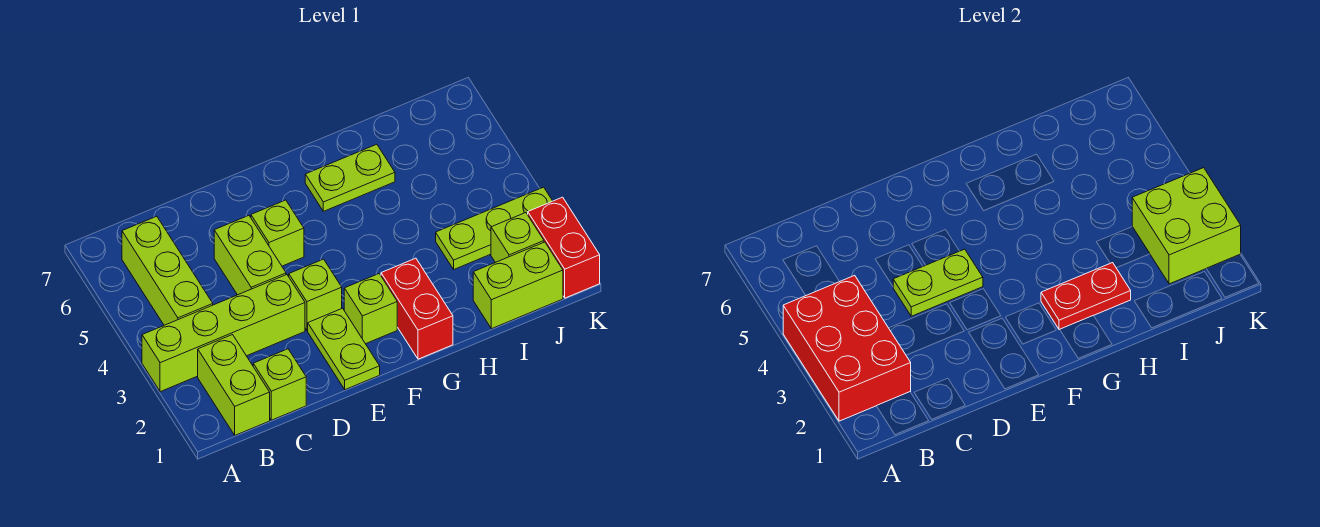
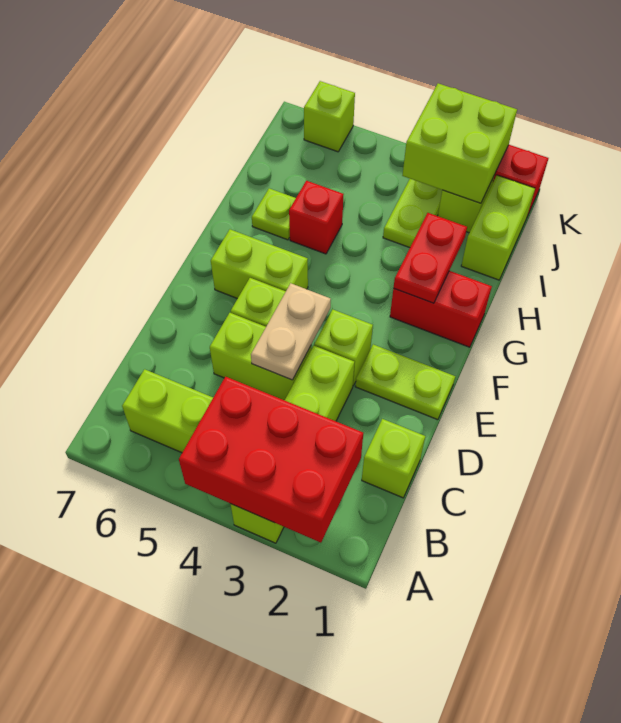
lime brick B1:B2 level 1 -> lime brick F5:F6 level 1
lime plate D4:E4 level 2 -> tan plate D4:E4 level 2
lime brick F2 level 1 -> lime brick K6 level 1
lime plate G6:H6 level 1 -> lime plate H6 level 1
none -> red brick H5 level 1

